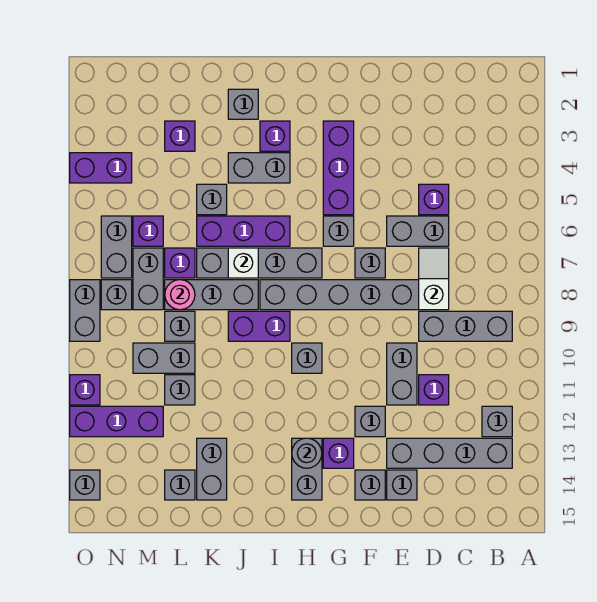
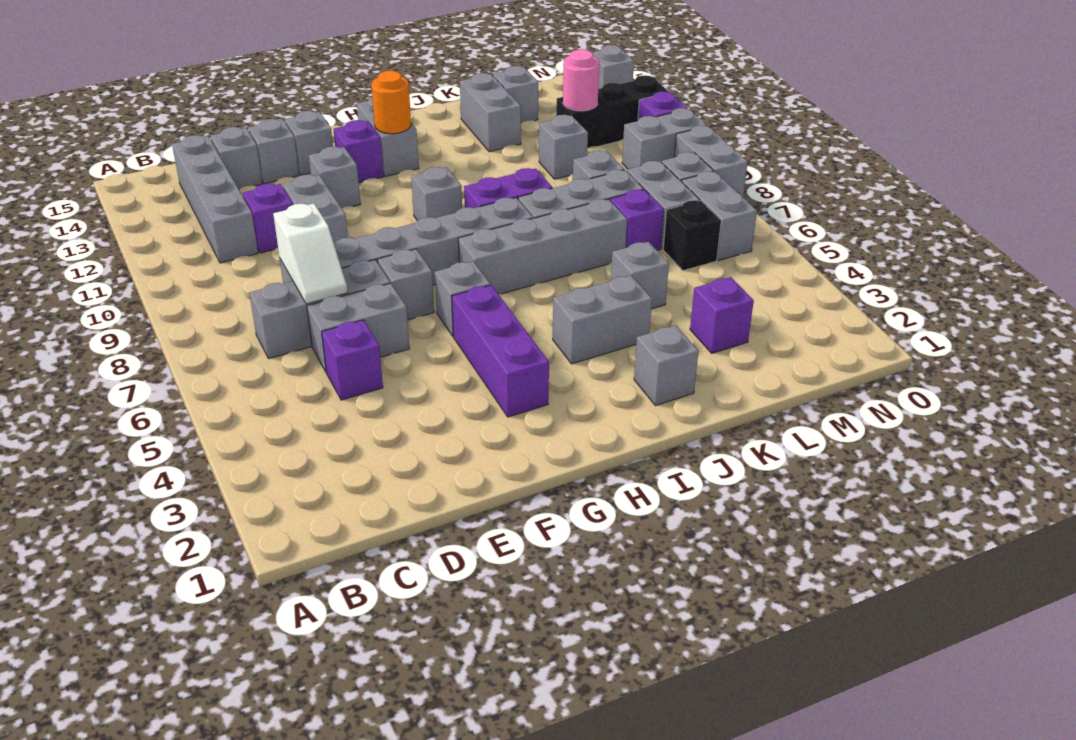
grey brick B9:D9 level 1 -> grey brick C7:E7 level 1
grey brick B12 level 1 -> grey brick D14 level 1
grey brick B13:E13 level 1 -> grey brick C11:C14 level 1
grey round brick H13 level 2 -> orange round brick H13 level 2
purple brick I3 level 1 -> none
purple brick I6:K6 level 1 -> none
white brick J7 level 2 -> none
pink round brick L8 level 2 -> pink round brick M12 level 2
grey brick L10:M10 level 1 -> grey brick N10:O10 level 1
purple brick M6 level 1 -> black brick M6 level 1
purple brick M12:O12 level 1 -> black brick M12:O12 level 1
purple brick N4:O4 level 1 -> none

